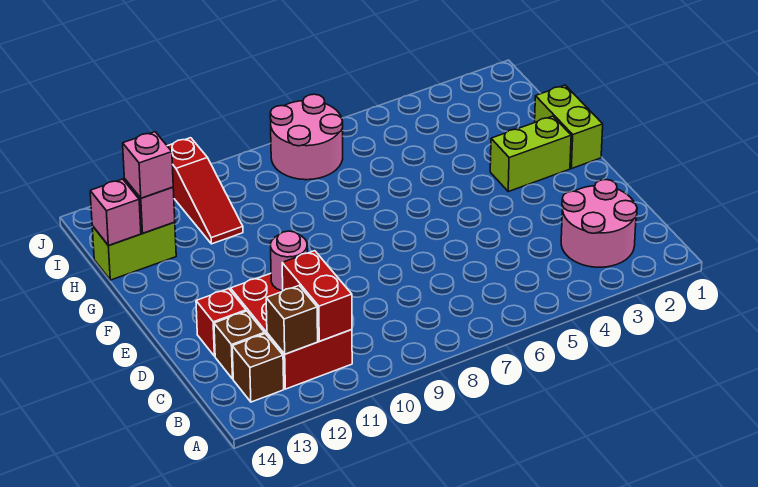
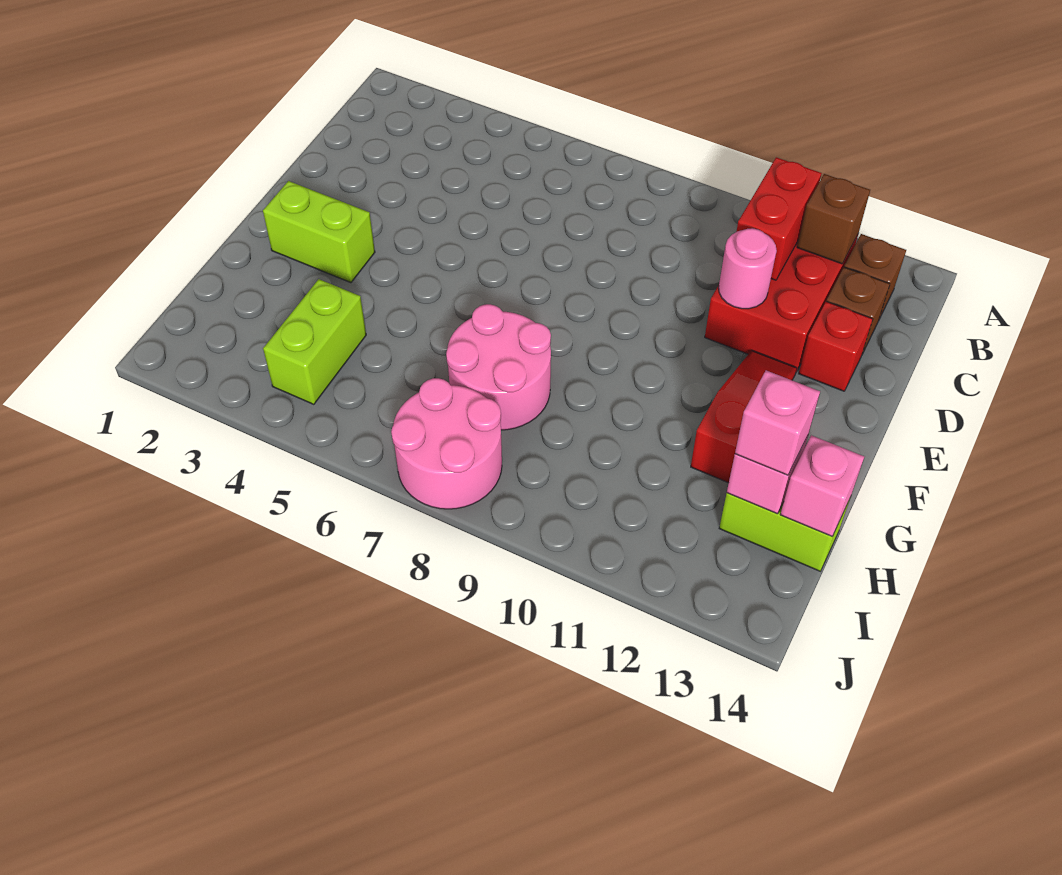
pink round brick B2:C3 level 1 -> pink round brick G7:H8 level 1
lime brick F1:G1 level 1 -> lime brick H4:I4 level 1
red slope H11:J11 level 1 top J -> red slope E12:G12 level 1 top G

